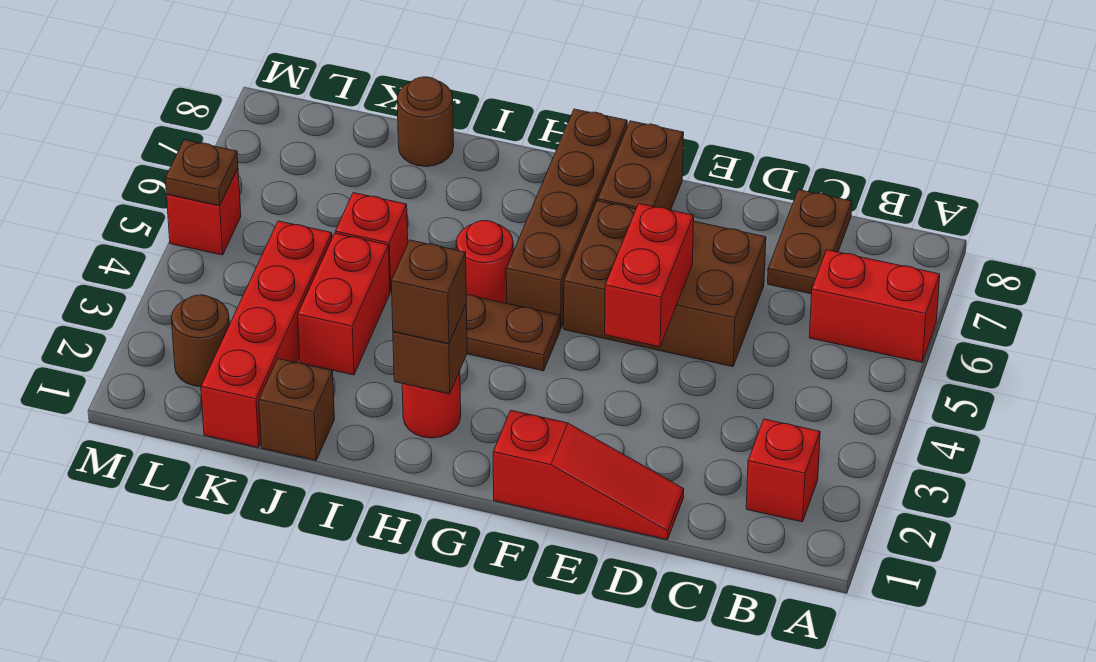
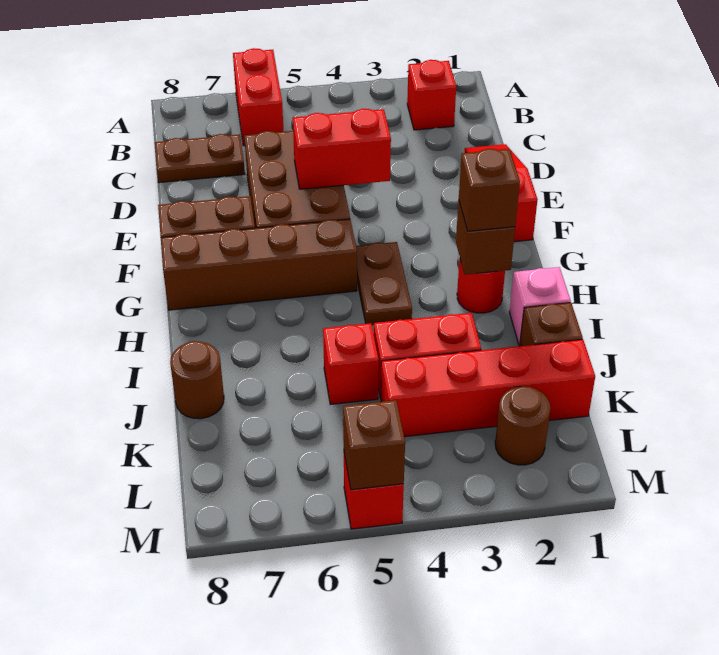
red round brick H5 level 1 -> none
none -> pink brick I1 level 1
brown plate M5 level 2 -> brown brick M5 level 2

